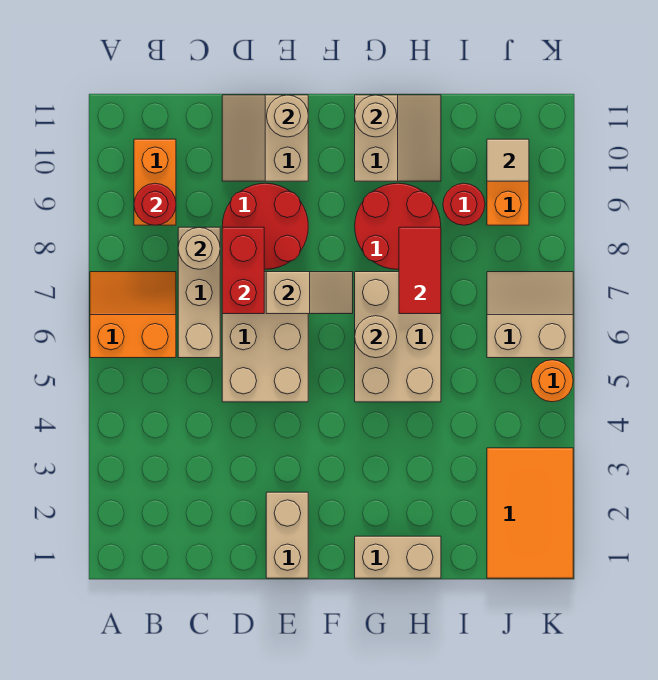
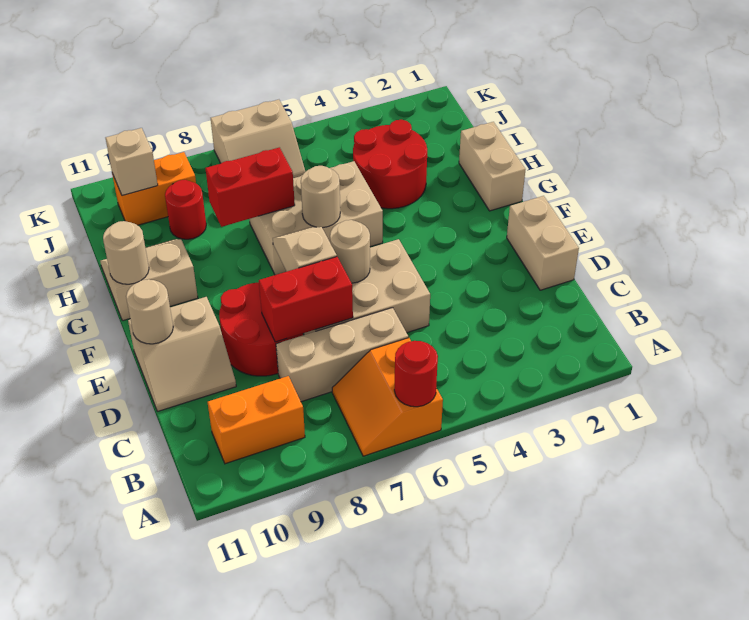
red round brick B9 level 2 -> red round brick A6 level 2
tan round brick C8 level 2 -> tan round brick E6 level 2
tan brick E1:E2 level 1 -> tan brick D1:E1 level 1
red round brick G8:H9 level 1 -> red round brick H3:I4 level 1
red tile H7:H8 level 2 -> red brick H7:H8 level 2
orange tile J1:K3 level 1 -> none
tan slope J6:K7 level 1 top 6 -> tan slope J6:K7 level 1 top K
tan tile J10 level 2 -> tan brick J10 level 2
orange round brick K5 level 1 -> none

